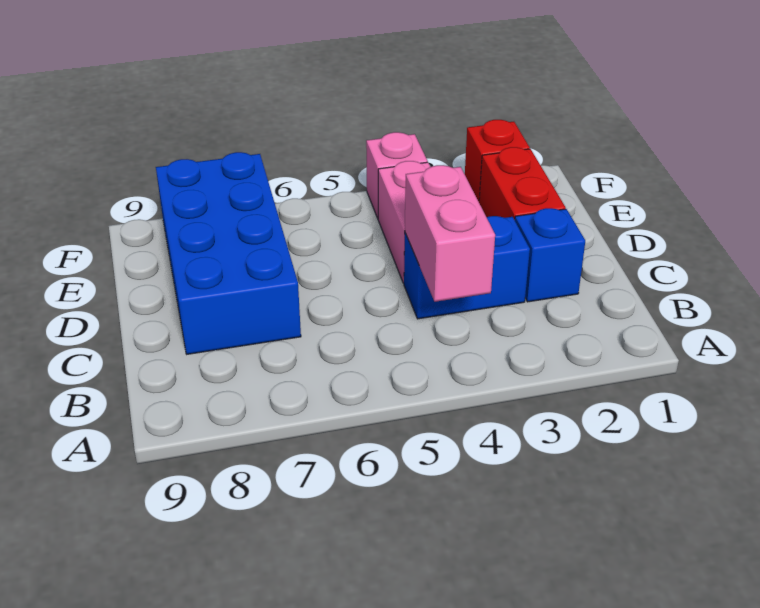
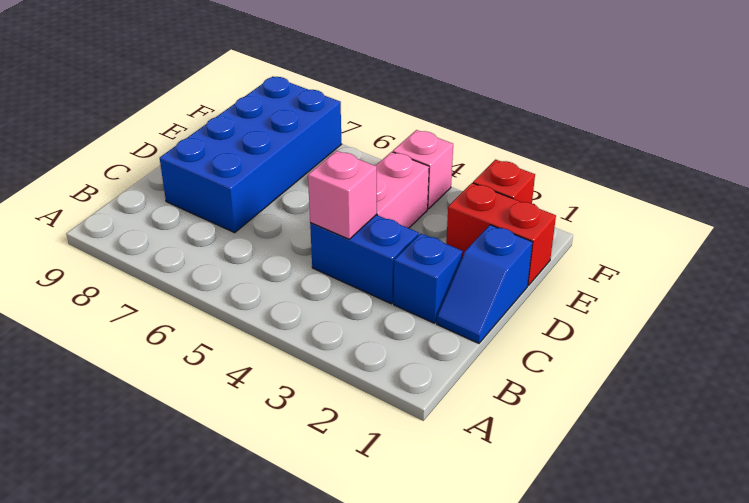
pink brick B4:C4 level 2 -> pink brick C4 level 2
none -> blue slope C1:D1 level 1 top D
red brick D2:E2 level 1 -> red brick E1:E2 level 1

